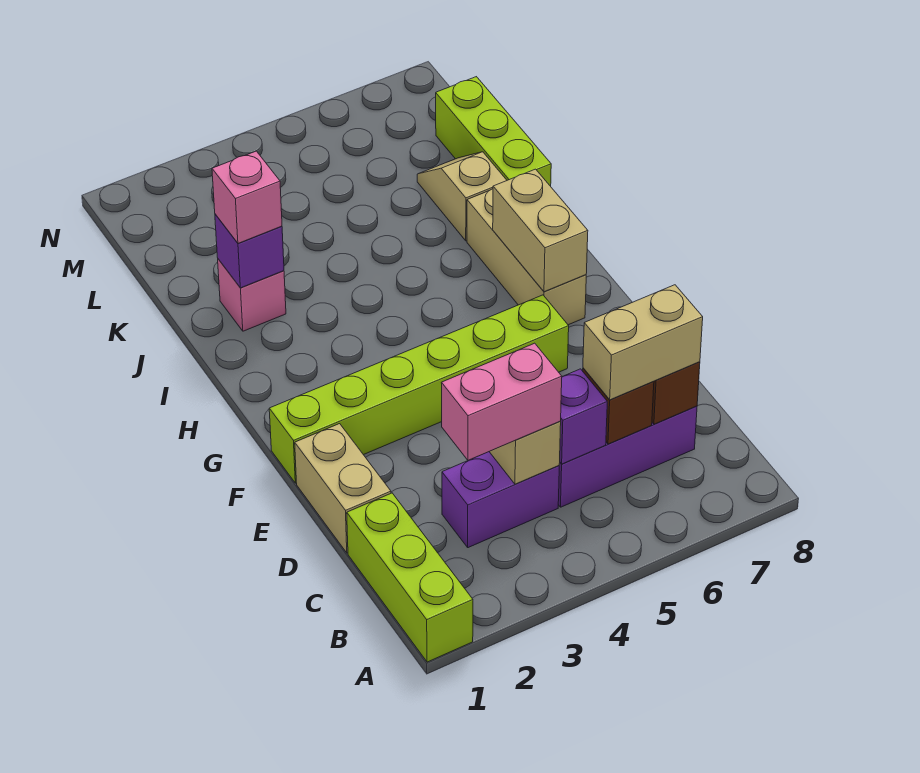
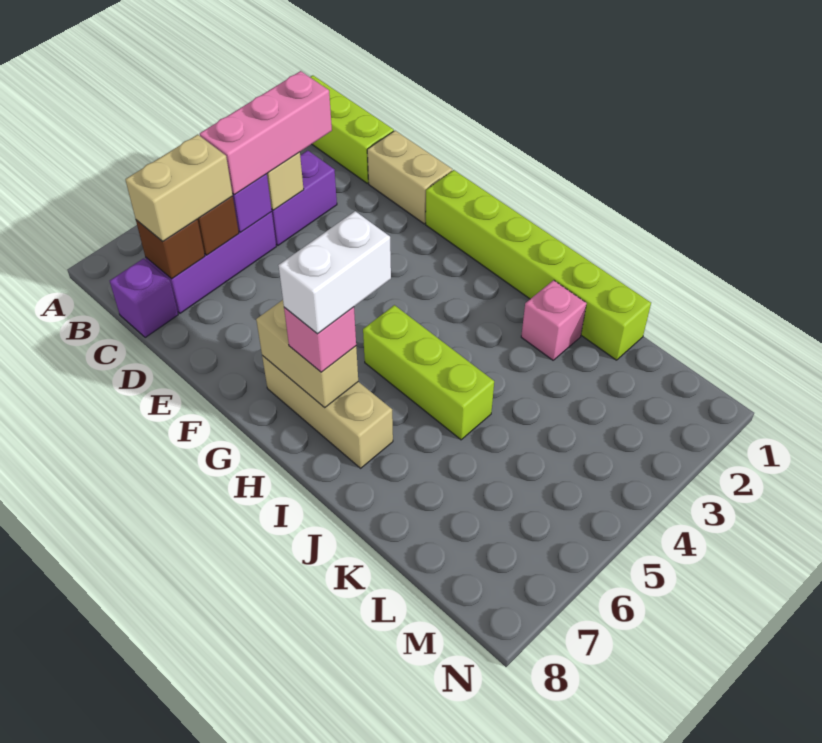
pink brick C3:C4 level 3 -> pink brick C3:C5 level 3
lime brick F1:F6 level 1 -> lime brick F1:K1 level 1
none -> white brick H6:H7 level 4
purple brick J2 level 2 -> purple brick C8 level 1
pink brick J2 level 3 -> pink brick H7 level 3
tan slope J7:K7 level 1 top J -> none
lime brick J8:L8 level 1 -> lime brick H5:J5 level 1

